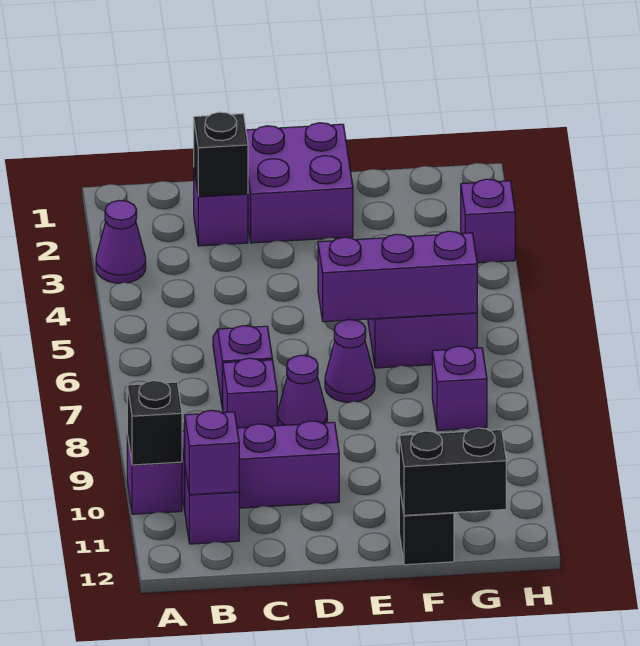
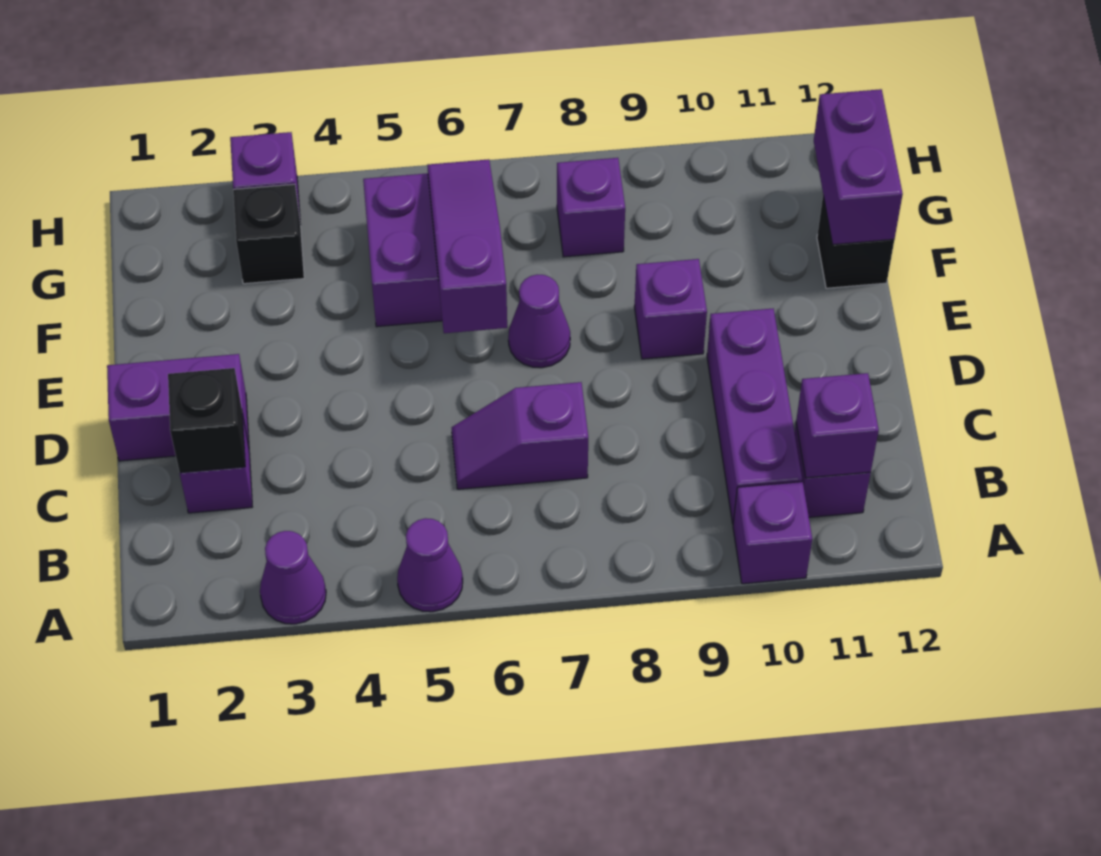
black brick A10 level 2 -> black brick G3 level 1
purple brick C8 level 1 -> purple brick E9 level 1
purple brick D1:E2 level 1 -> purple brick D1:D2 level 1
purple cone D8 level 1 -> purple cone A5 level 1
purple brick E6:G6 level 2 -> purple slope E6:G6 level 2 top E
black brick F12:G12 level 2 -> purple brick F12:G12 level 2

